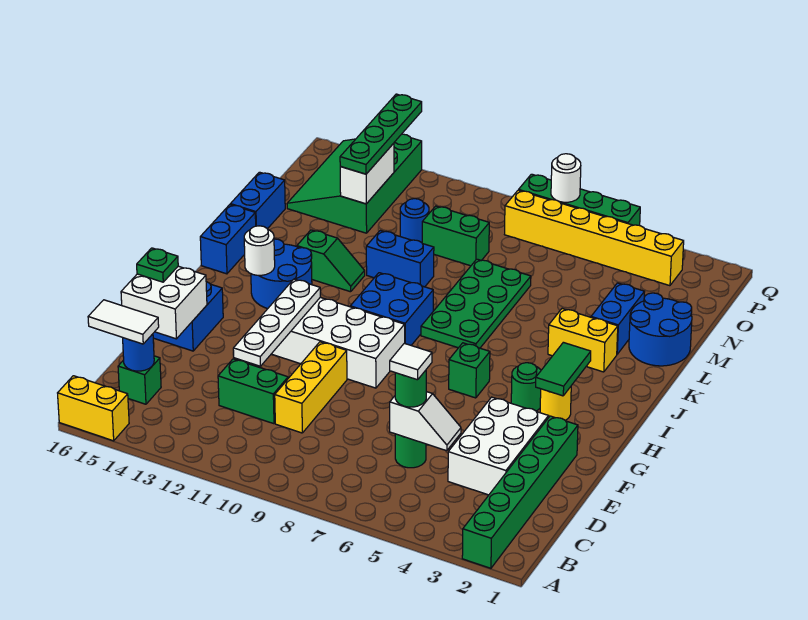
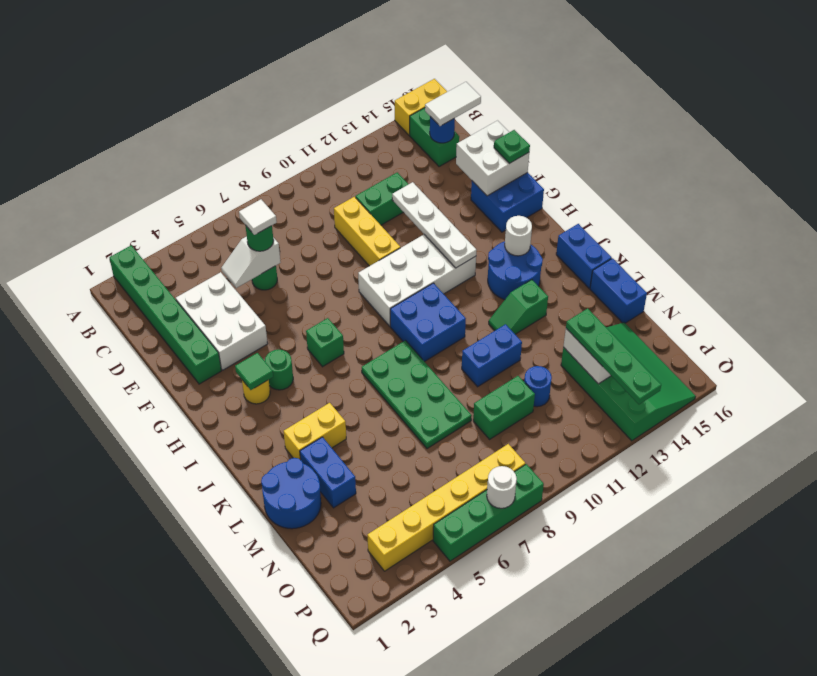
green brick C15 level 1 -> green brick B15:C15 level 1
green tile H3:I3 level 2 -> green tile H3 level 2

